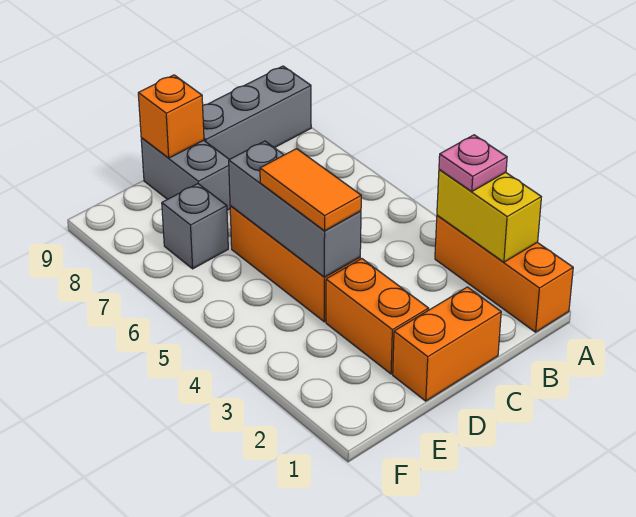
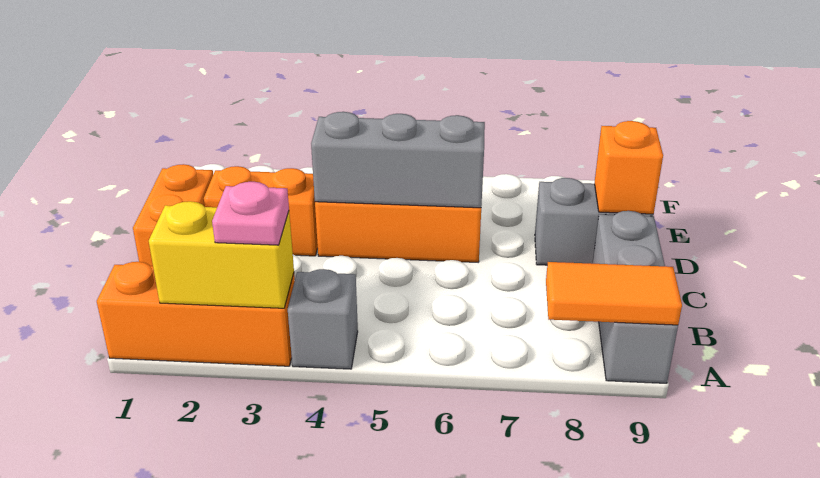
orange tile D4:D5 level 3 -> orange tile A8:A9 level 2
grey brick E7 level 1 -> grey brick A4 level 1

